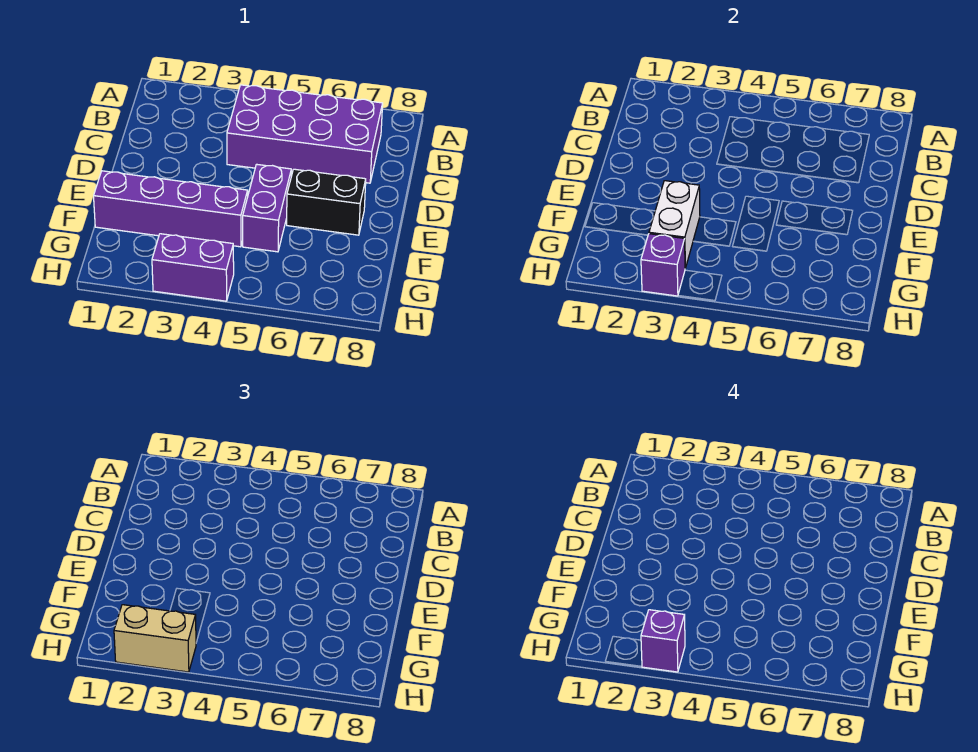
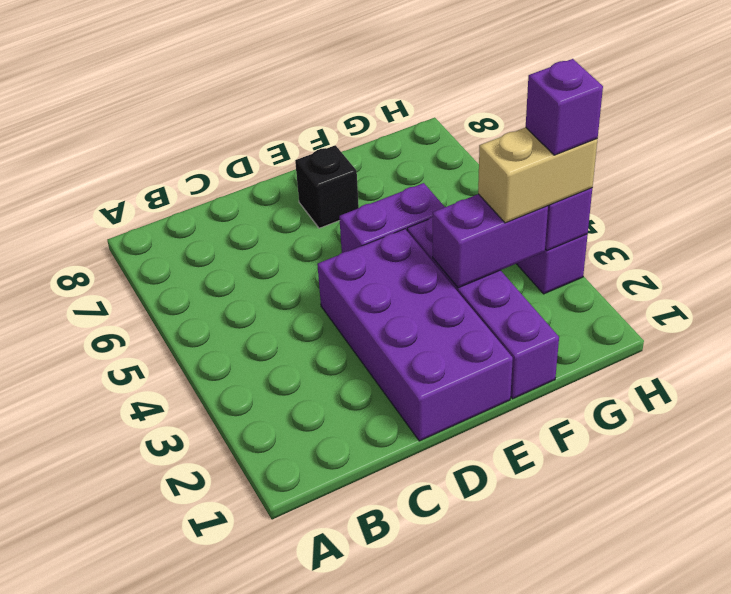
purple brick B4:C7 level 1 -> purple brick D1:E4 level 1
black brick E6:E7 level 1 -> black brick E7 level 1
white brick F3:G3 level 2 -> purple brick F3:G3 level 2
tan brick H2:H3 level 3 -> tan brick G3:H3 level 3

